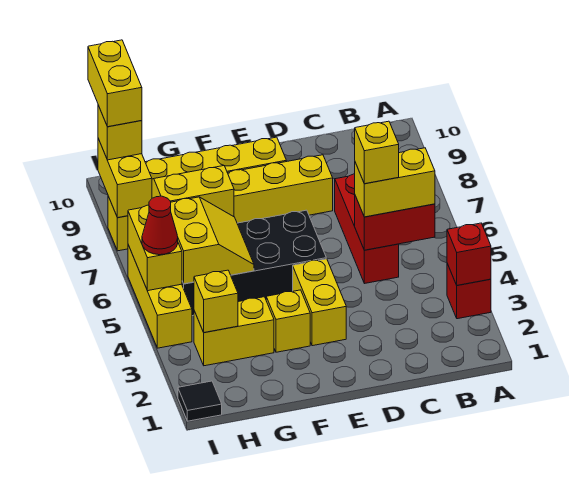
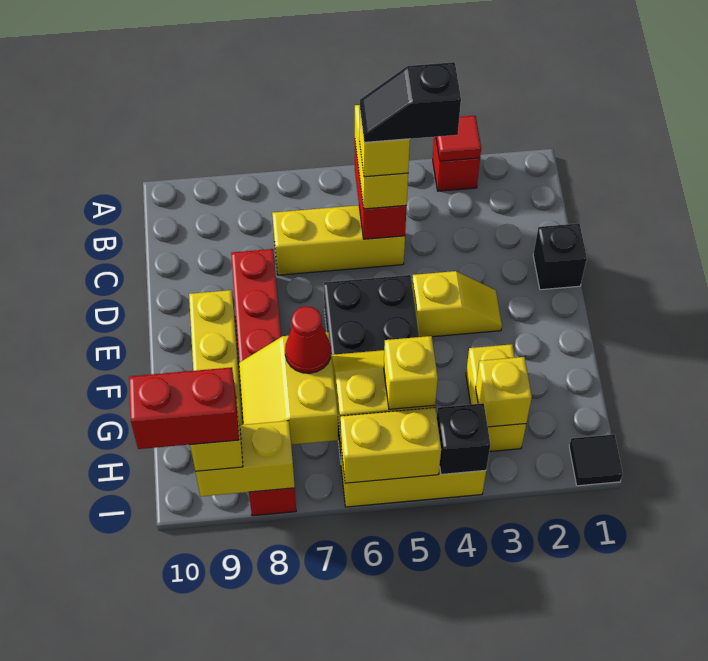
red brick A3 level 2 -> red tile A3 level 2
none -> black slope C4:C5 level 5 top 4
red brick C5:C7 level 1 -> yellow brick C5:C7 level 1
none -> black brick D1 level 1
yellow brick D8:I8 level 1 -> red brick D8:I8 level 1
yellow brick E3:E4 level 1 -> yellow slope E3:E4 level 1 top 4
yellow brick F3 level 1 -> yellow brick H5 level 3
none -> black brick I4 level 2
red cone I5 level 3 -> red cone G7 level 3
yellow brick I9:I10 level 4 -> red brick I9:I10 level 4

